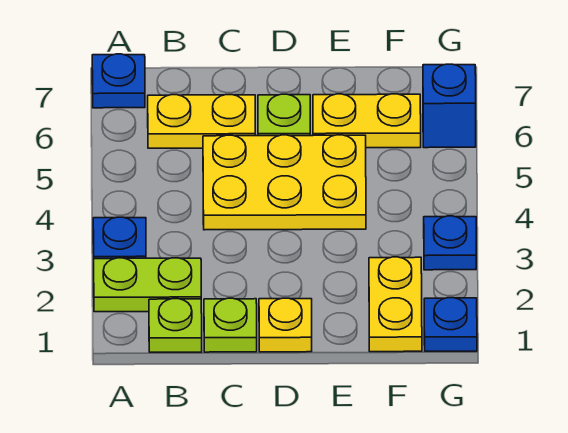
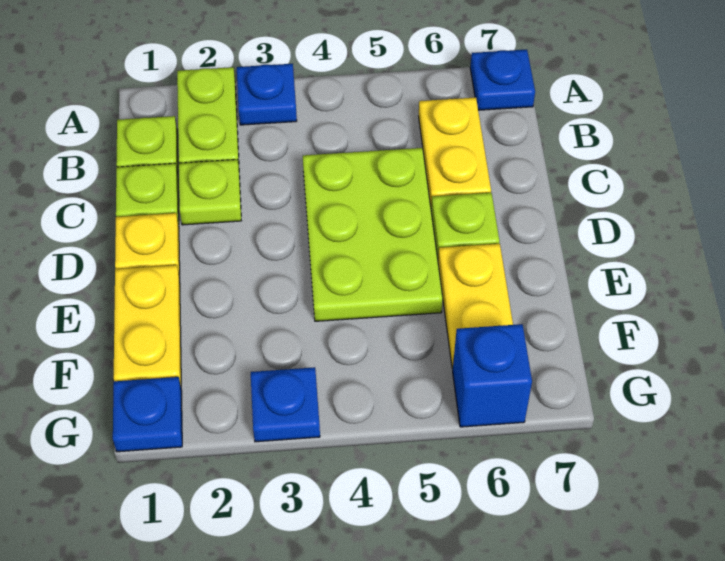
none -> lime plate C2 level 1
yellow plate C4:E5 level 1 -> lime plate C4:E5 level 1
yellow plate F1:F2 level 1 -> yellow plate E1:F1 level 1

